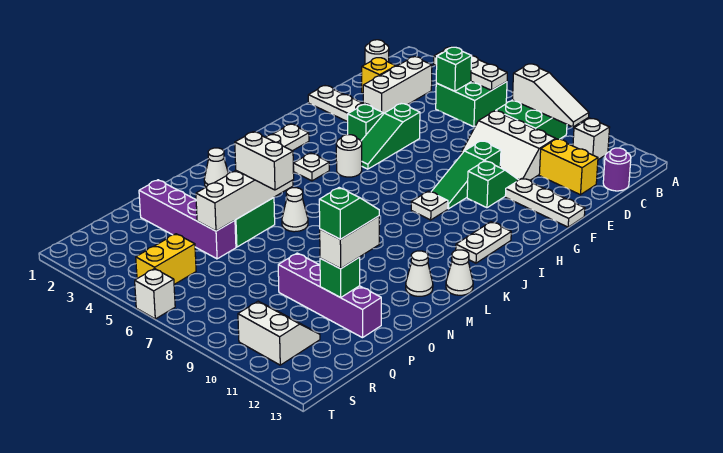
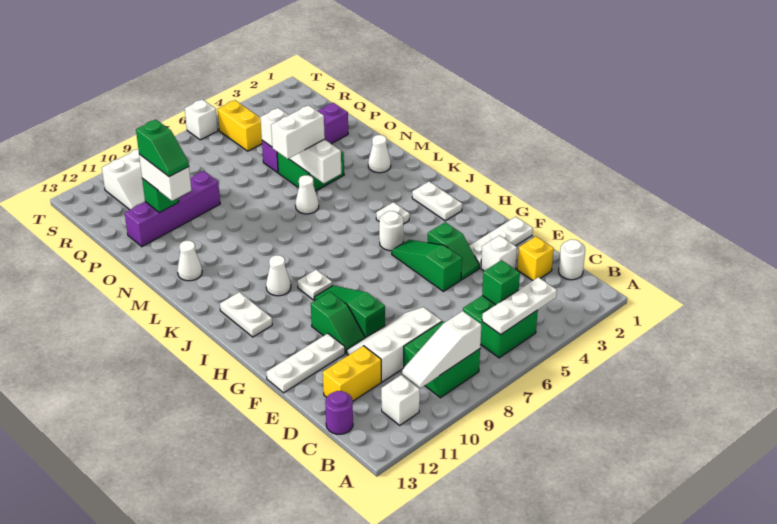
white brick C3:E3 level 1 -> white brick E3 level 1
white cone L13 level 1 -> white cone J10 level 1

